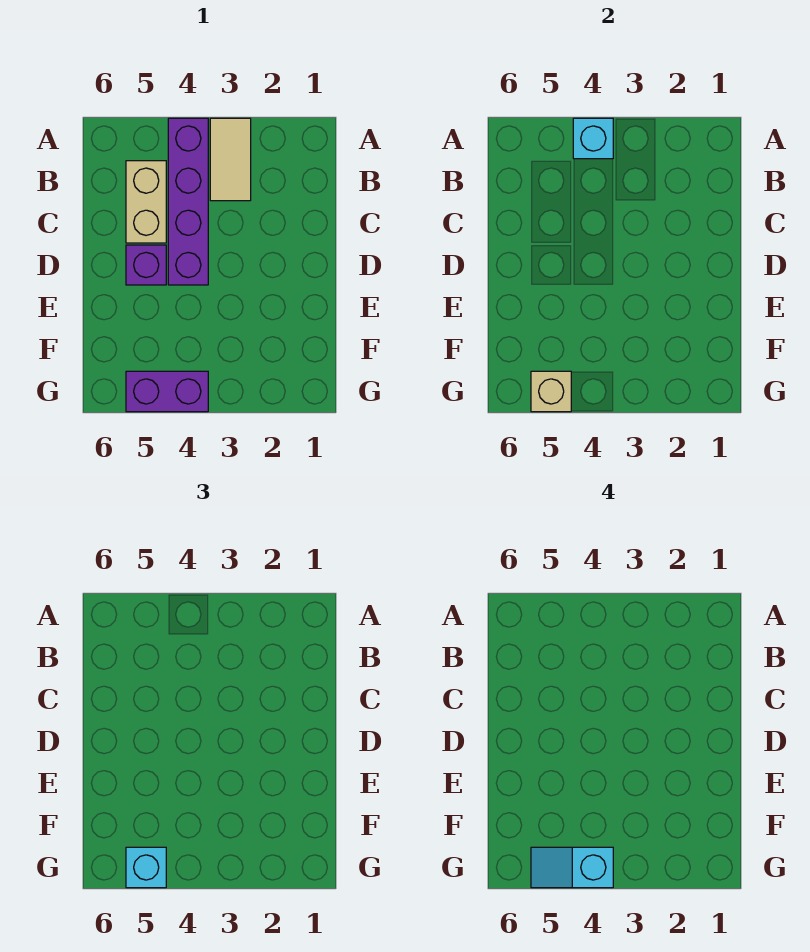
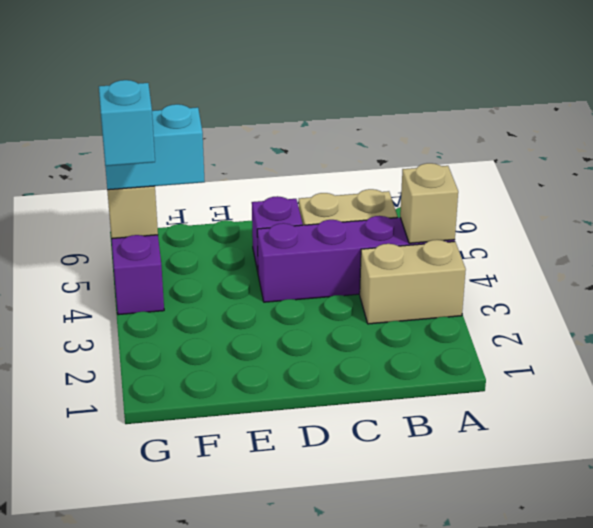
tan tile A3:B3 level 1 -> tan brick A3:B3 level 1
cyan brick A4 level 2 -> tan brick A4 level 2
cyan brick G5 level 3 -> cyan brick F5:G5 level 3

